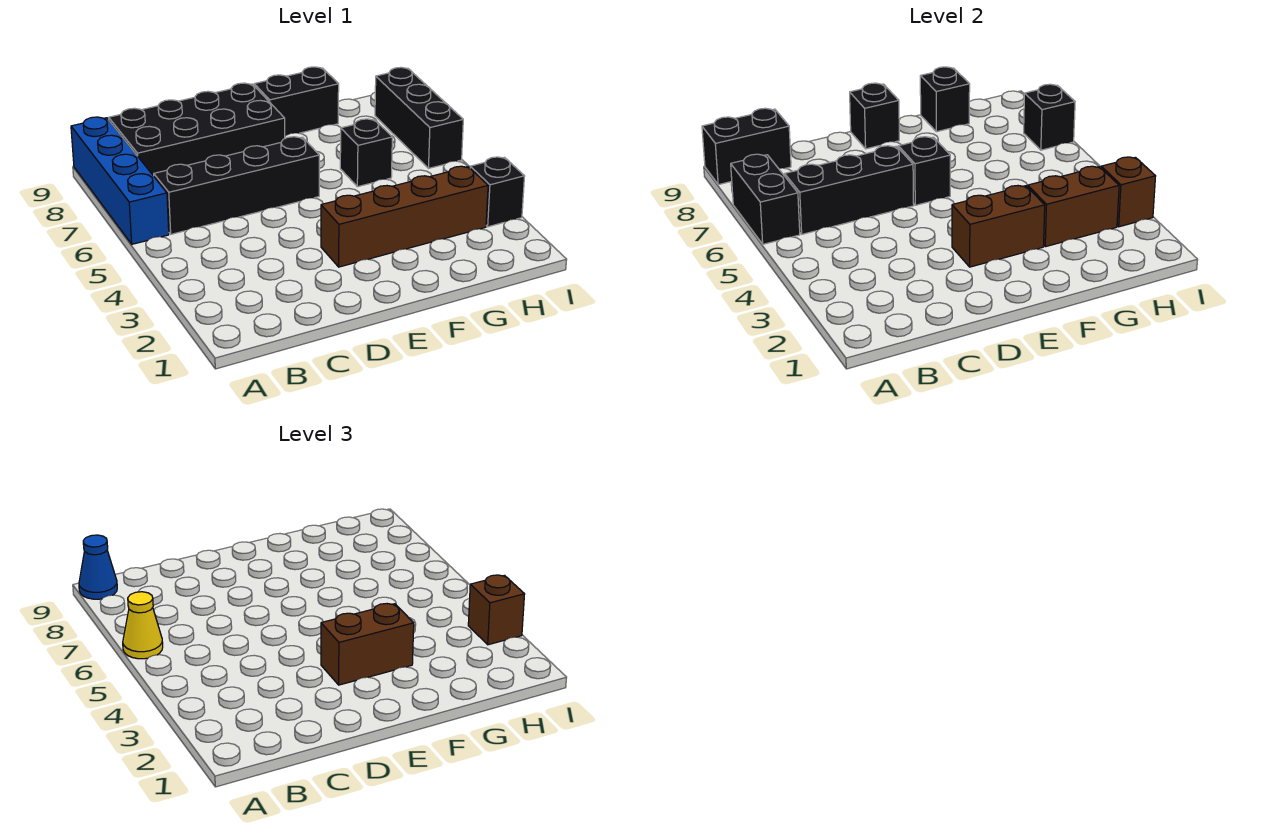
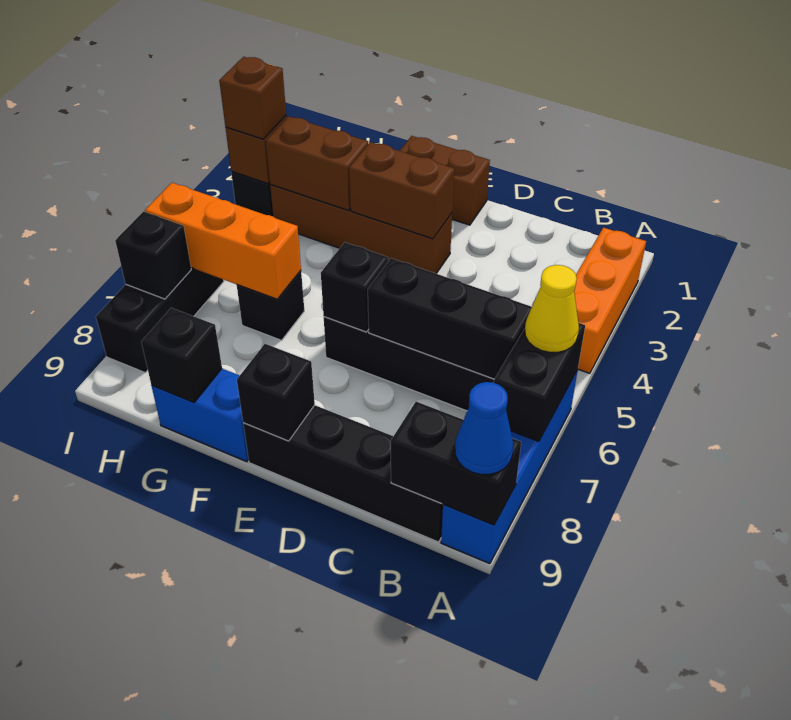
none -> orange brick A2:A4 level 1
black brick B8:E9 level 1 -> black brick B9:E9 level 1
brown brick E3:F3 level 3 -> brown brick E1:F1 level 1
black brick F9:G9 level 1 -> blue brick F9:G9 level 1
none -> orange brick G6:I6 level 2

